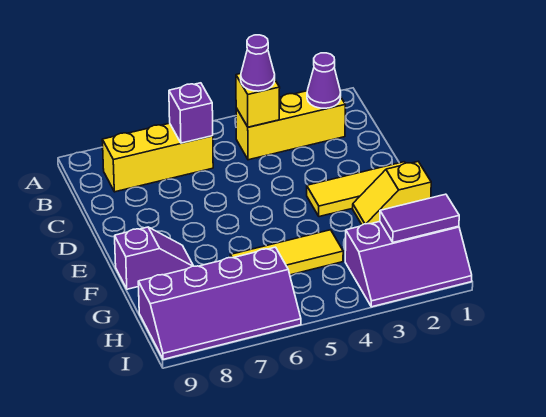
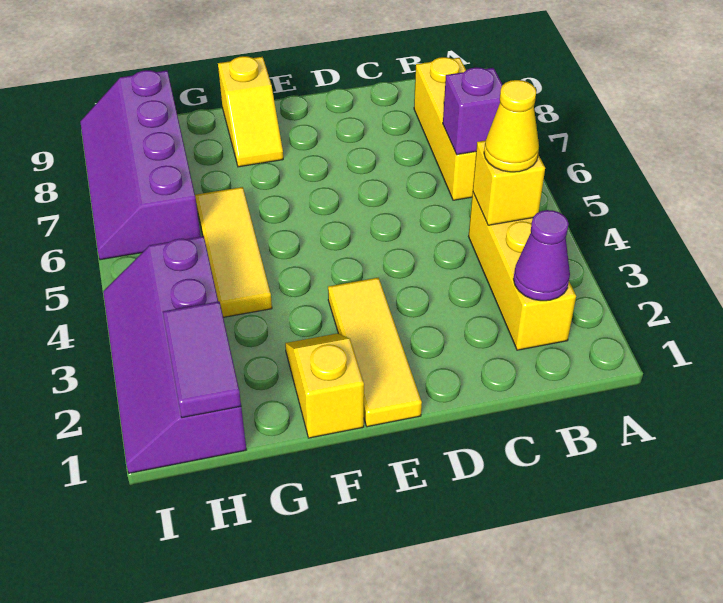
purple cone B4 level 3 -> yellow cone B4 level 3
purple slope F8:F9 level 1 top 9 -> yellow slope F8:F9 level 1 top 9
purple slope H1:I3 level 1 top H -> purple slope H1:I4 level 1 top H

